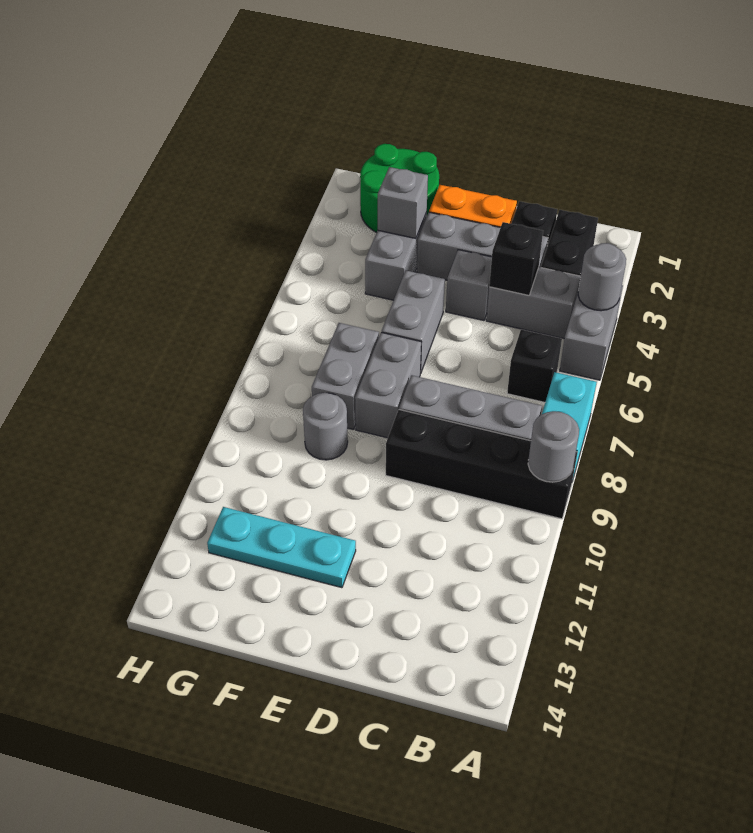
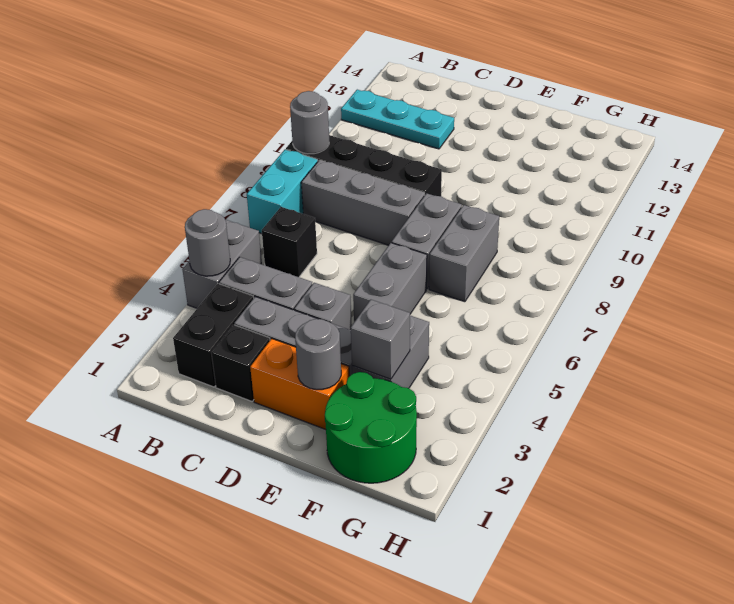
black brick C4 level 2 -> none
cyan plate E12:G12 level 1 -> cyan plate A12:C12 level 1
grey round brick F9 level 1 -> grey round brick E2 level 2

